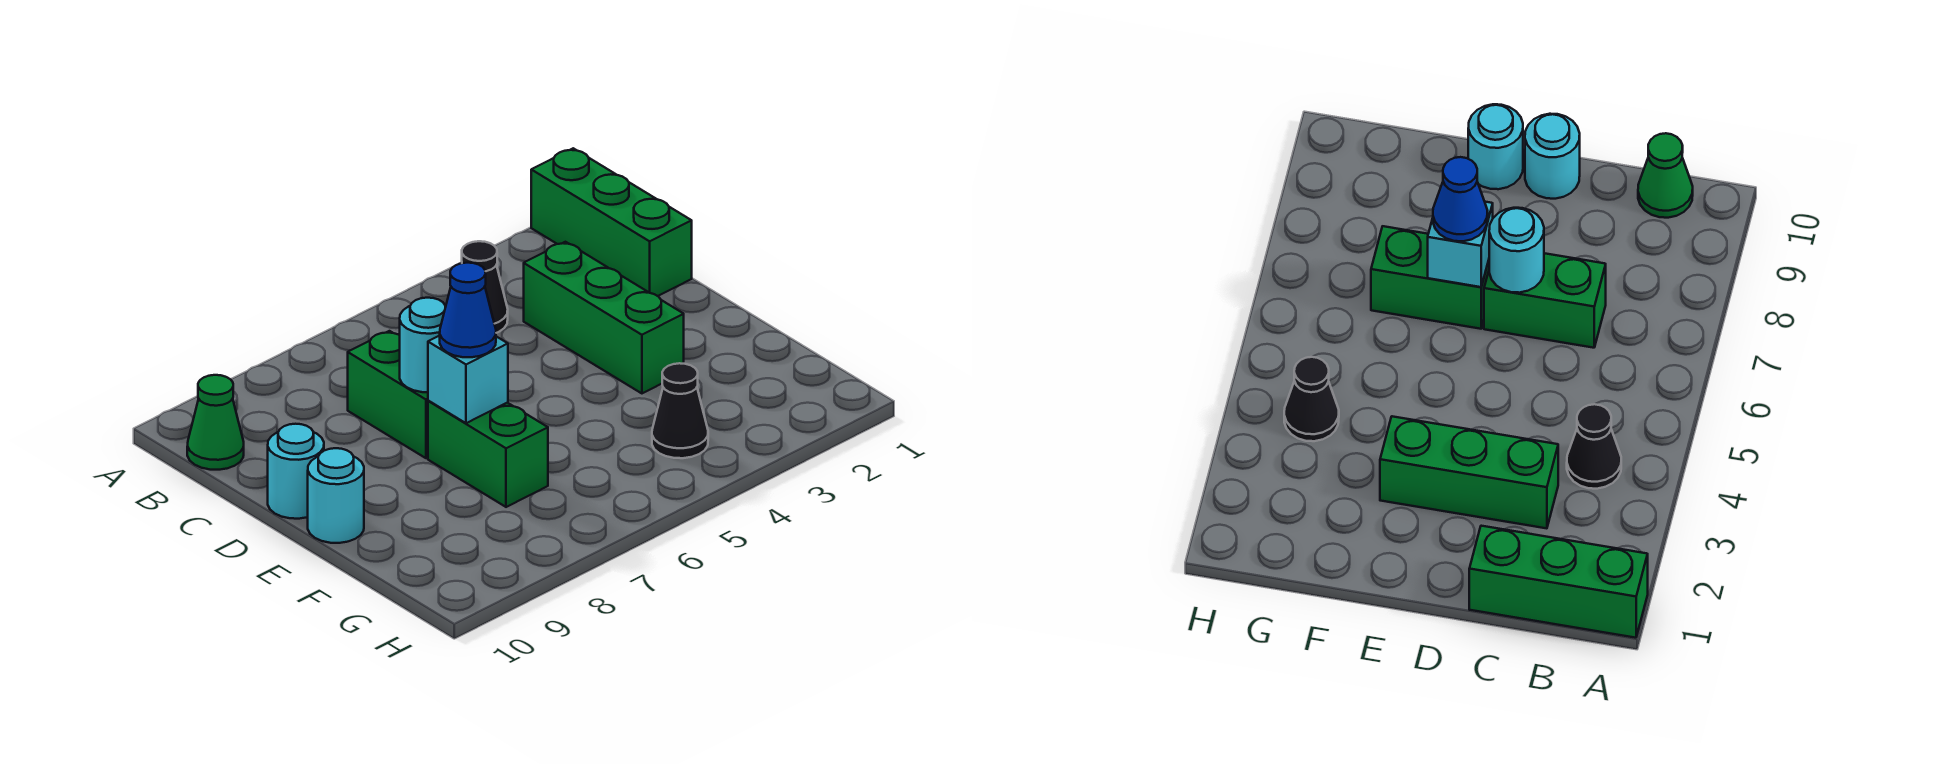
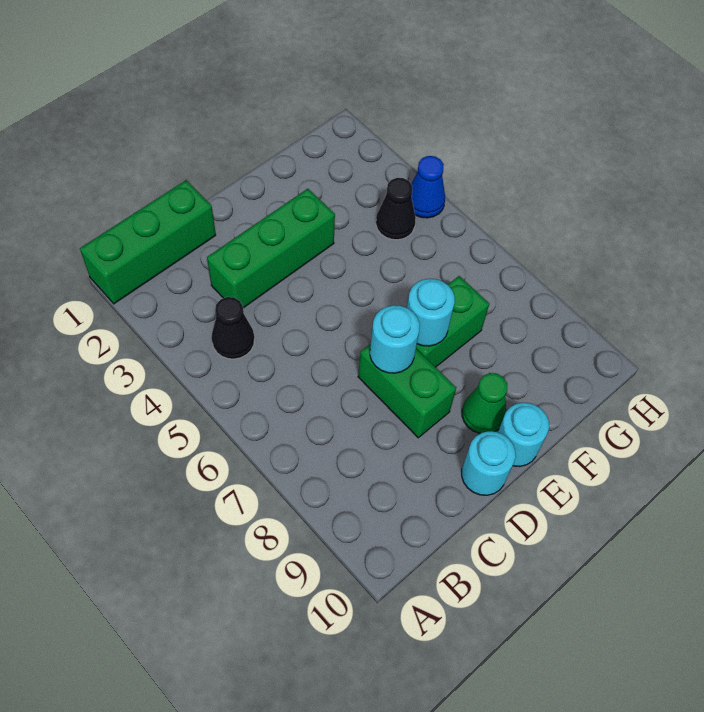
green cone B10 level 1 -> green cone E9 level 1
green brick C7:D7 level 1 -> green brick D7:D8 level 1
cyan brick E7 level 2 -> cyan round brick E7 level 2
blue cone E7 level 3 -> blue cone H4 level 1

